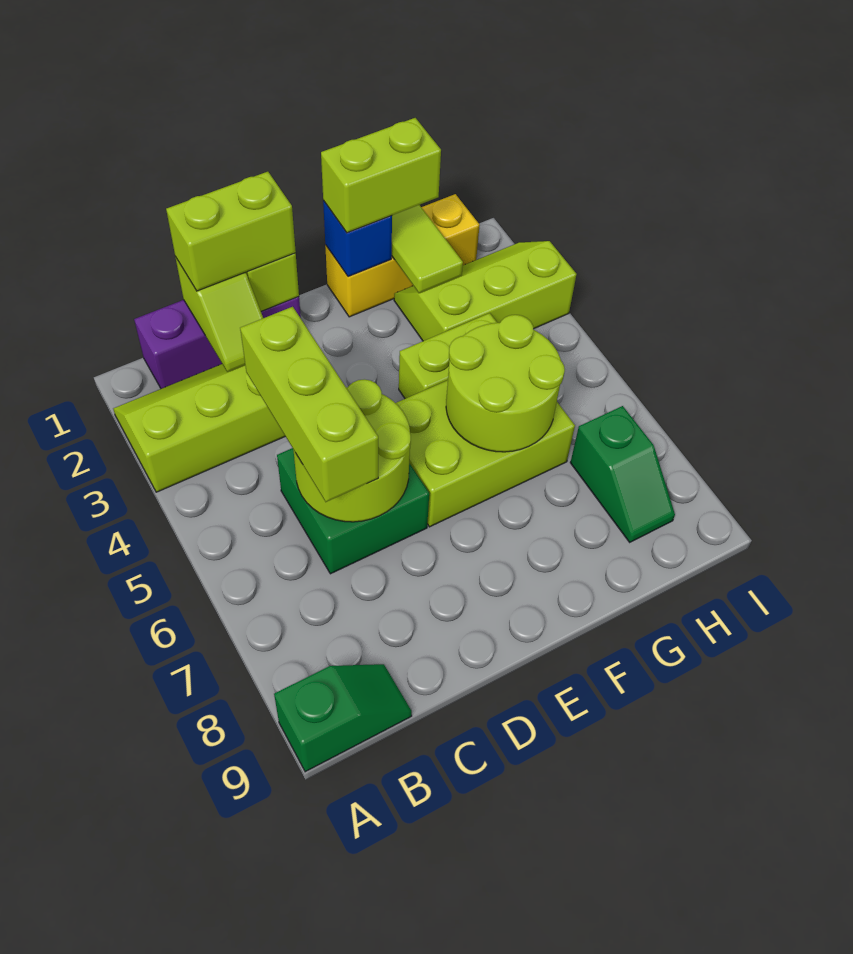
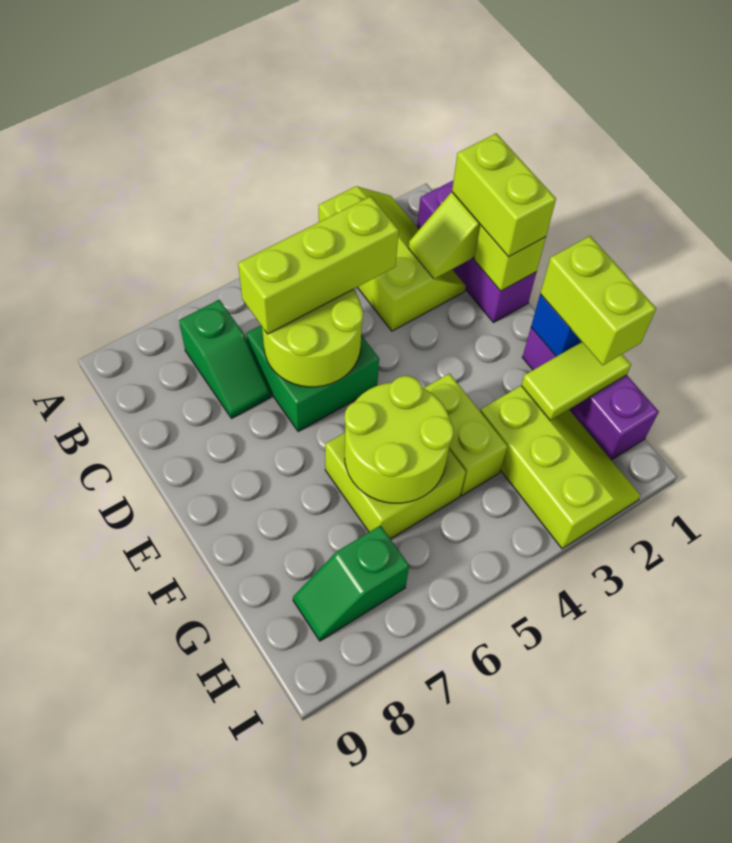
green slope A9:B9 level 1 top A -> green slope B7:C7 level 1 top B
lime brick E5:G6 level 1 -> lime brick F5:G6 level 1
yellow brick F1:H1 level 1 -> purple brick F1:H1 level 1

